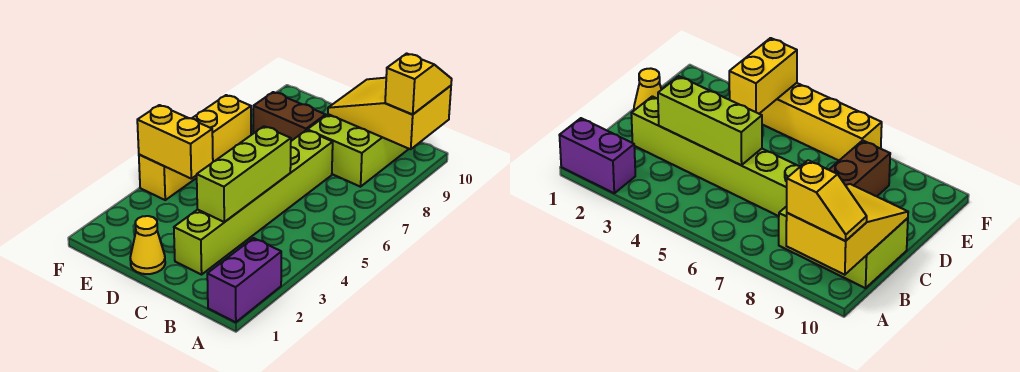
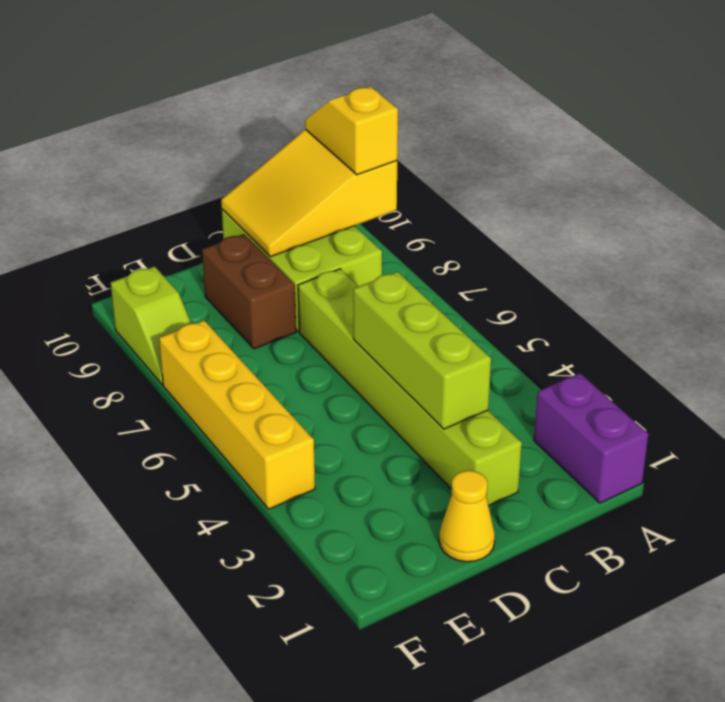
brown brick D8:E8 level 1 -> brown brick D8:D9 level 1
yellow brick E4:F4 level 2 -> none
none -> lime slope F8:F9 level 1 top 9

